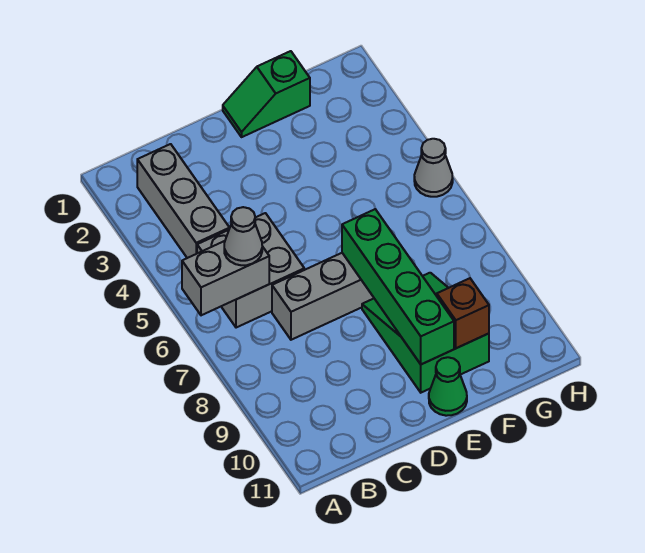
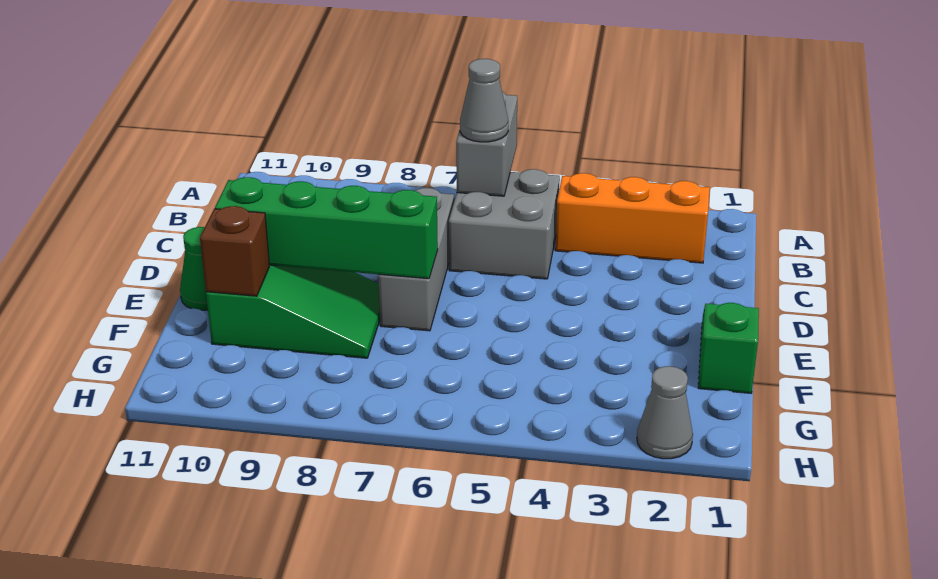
grey brick B2:B4 level 1 -> orange brick B2:B4 level 1
grey cone H5 level 1 -> grey cone H2 level 1

